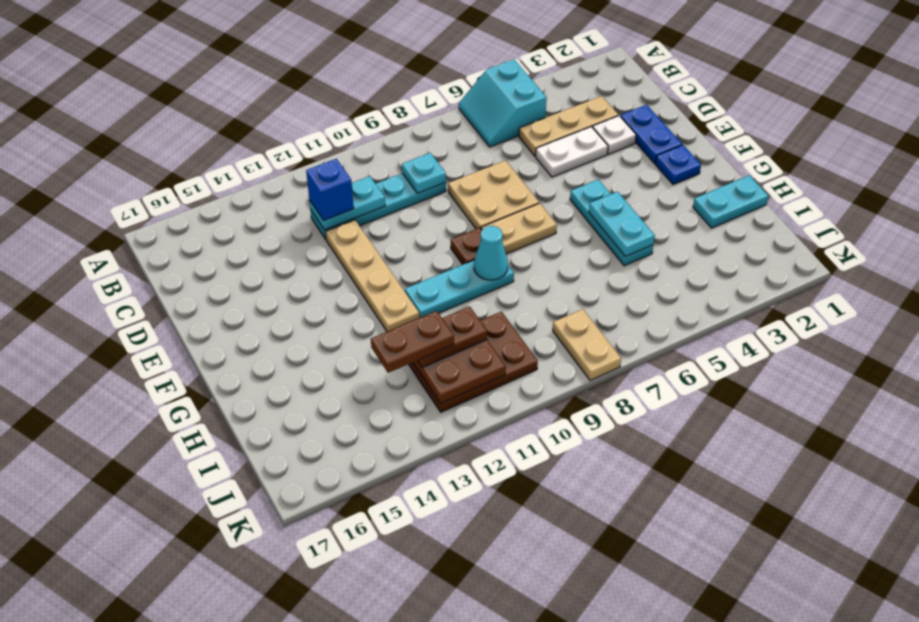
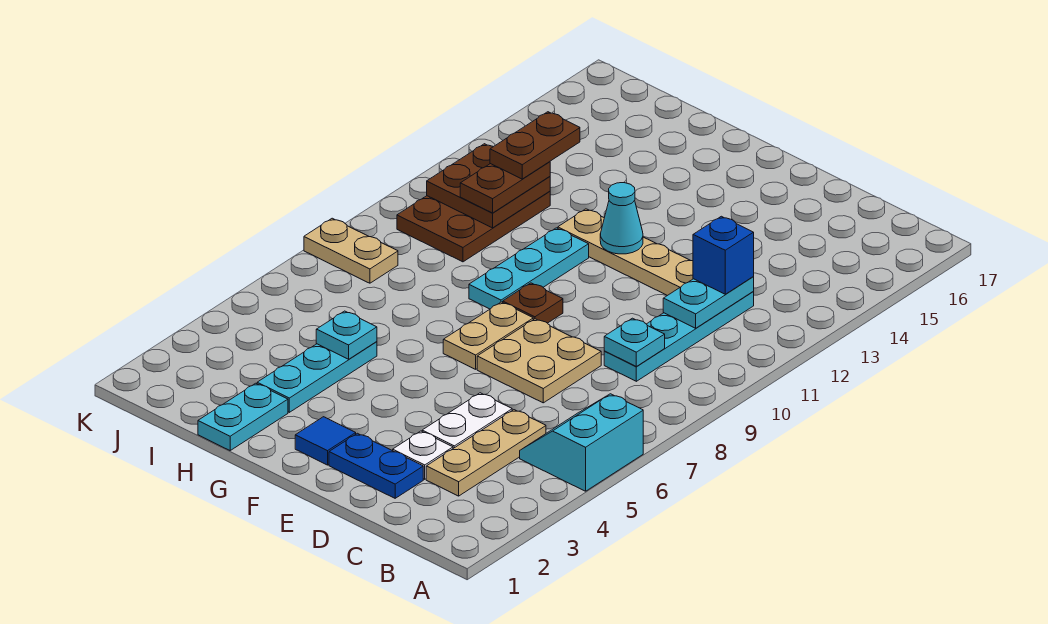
cyan slope A5:B6 level 1 top 5 -> cyan slope A5:B6 level 1 top A
blue plate F2 level 1 -> blue tile F2 level 1
cyan plate F5:H5 level 1 -> cyan plate H3:H5 level 1
cyan plate G5:H5 level 2 -> cyan plate H5 level 2
cyan cone G9 level 2 -> cyan cone F12 level 2

